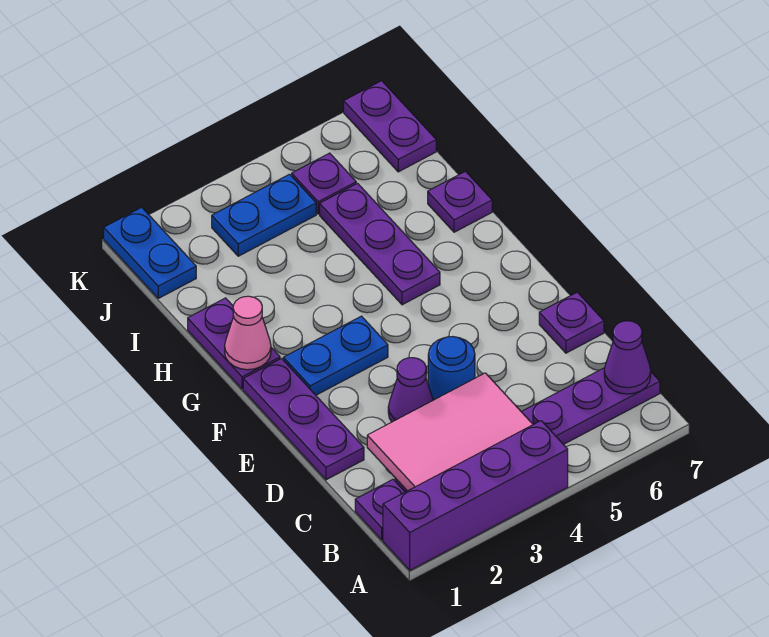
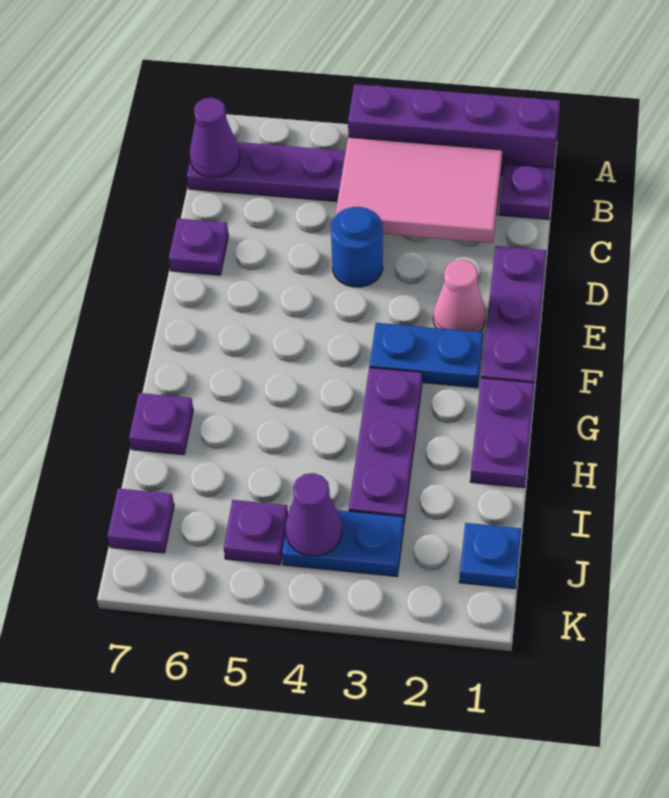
purple cone D3 level 1 -> purple cone J4 level 2
pink cone G1 level 2 -> pink cone E2 level 1
purple plate G5:I5 level 1 -> purple plate G3:I3 level 1
blue plate J1:K1 level 1 -> blue plate J1 level 1
purple plate J7:K7 level 1 -> purple plate J7 level 1

